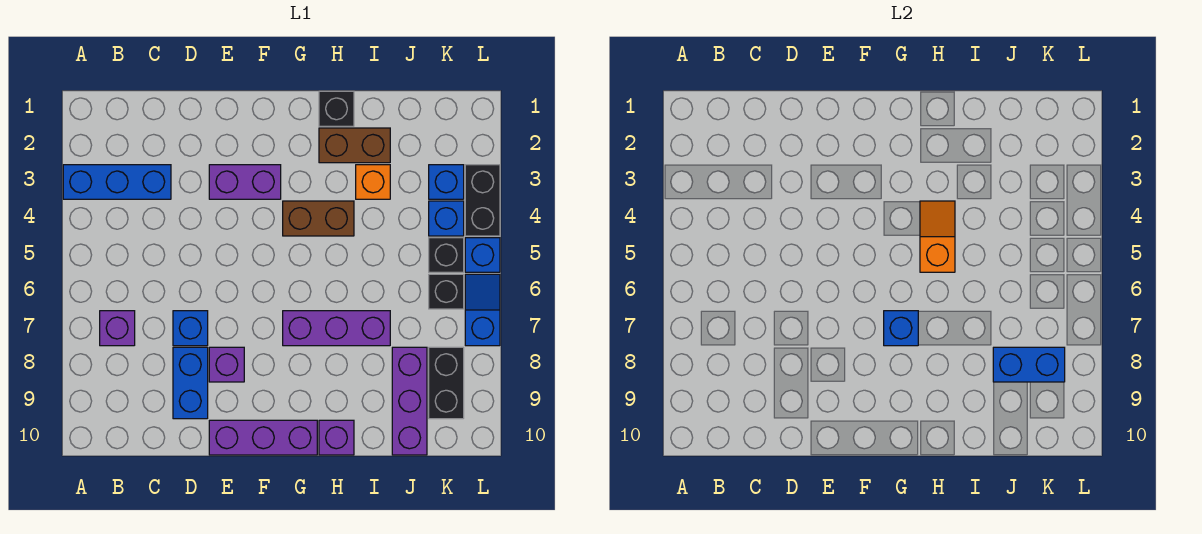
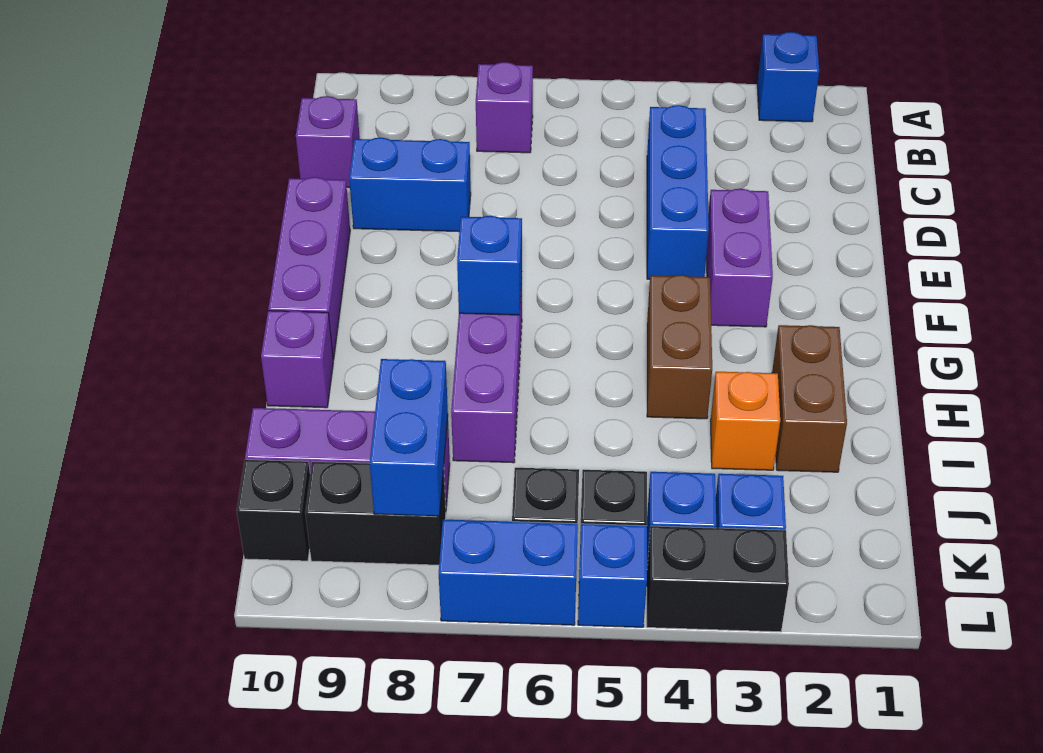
blue brick A3:C3 level 1 -> blue brick C4:E4 level 1
blue brick D7 level 1 -> blue brick A2 level 1
purple brick E8 level 1 -> purple brick C10 level 1
black brick H1 level 1 -> black brick K10 level 1
orange slope H4:H5 level 2 top 5 -> none
blue slope L6:L7 level 1 top 7 -> blue brick L6:L7 level 1

